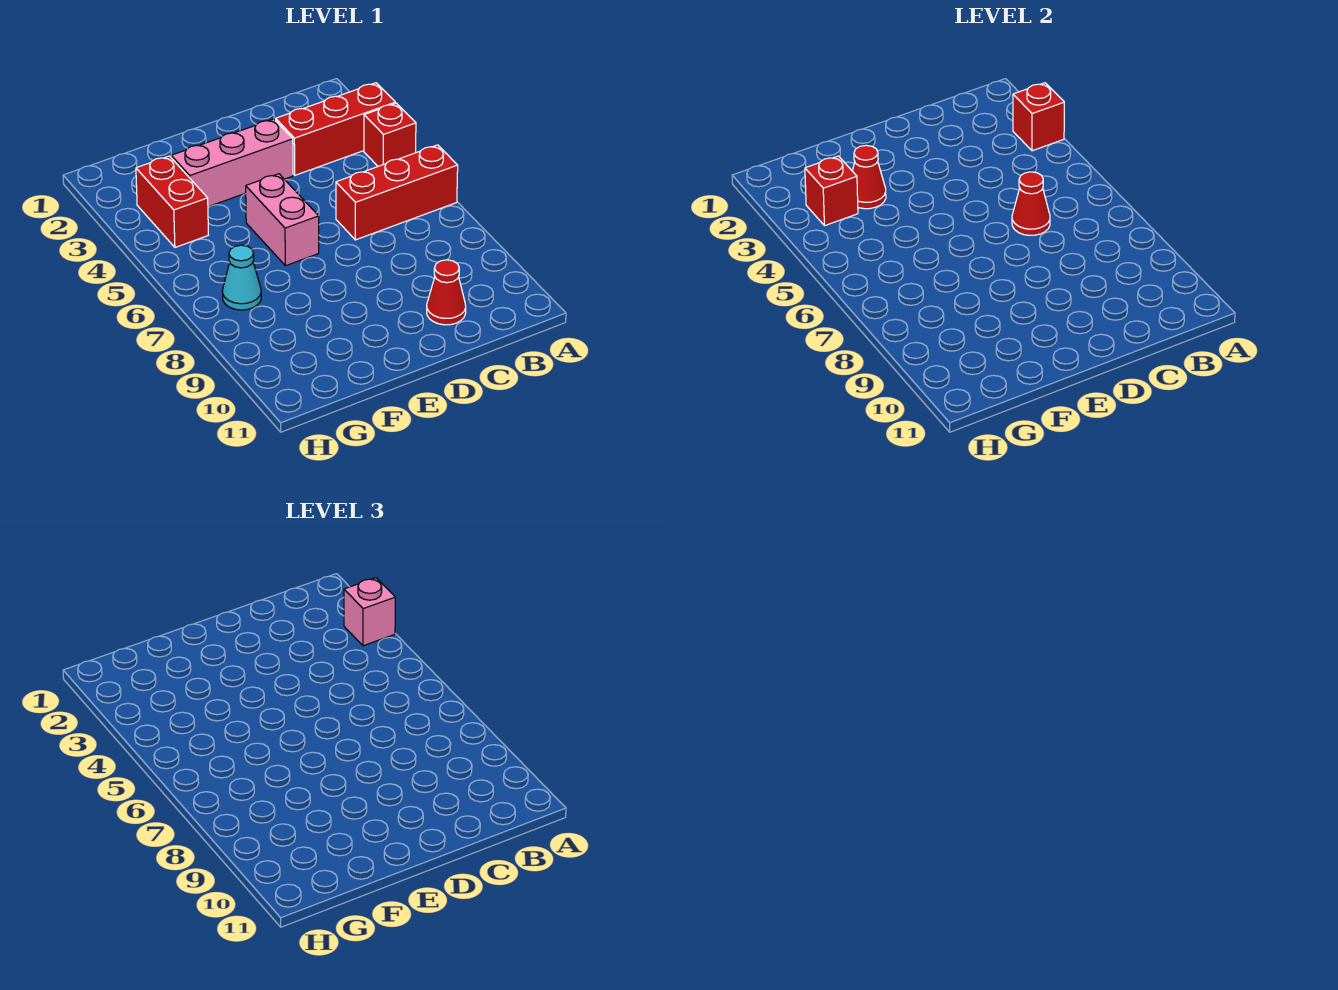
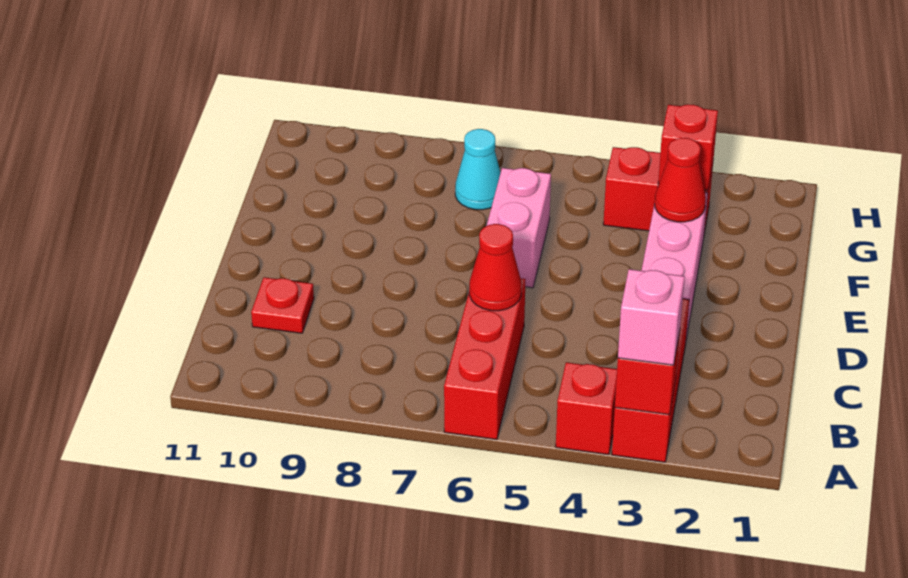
red cone C10 level 1 -> red plate C10 level 1
pink brick E5:E6 level 1 -> pink brick E6:F6 level 1

